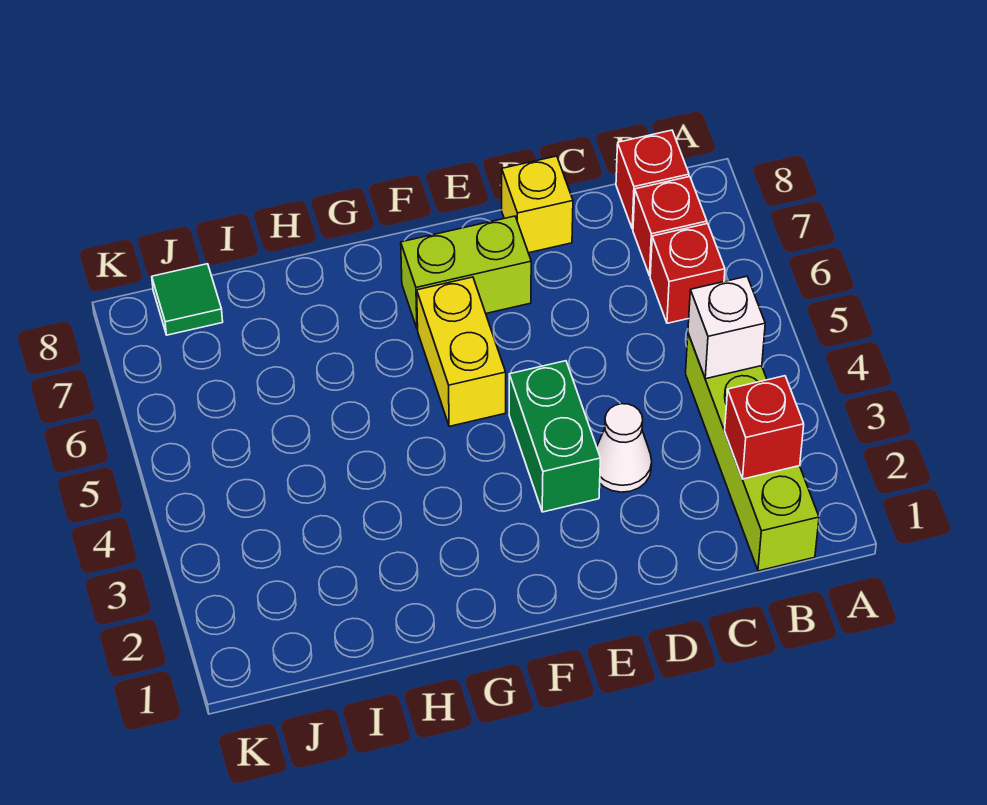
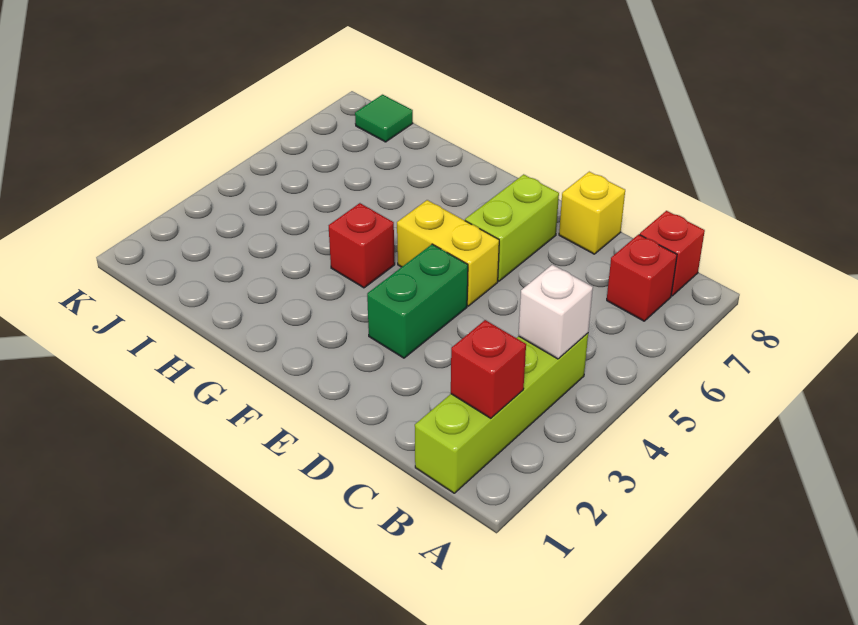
red brick B6 level 1 -> red brick G4 level 1
white cone D3 level 1 -> none
lime brick E7:F7 level 1 -> lime brick E6:E7 level 1
yellow brick F5:F6 level 1 -> yellow brick E5:F5 level 1

